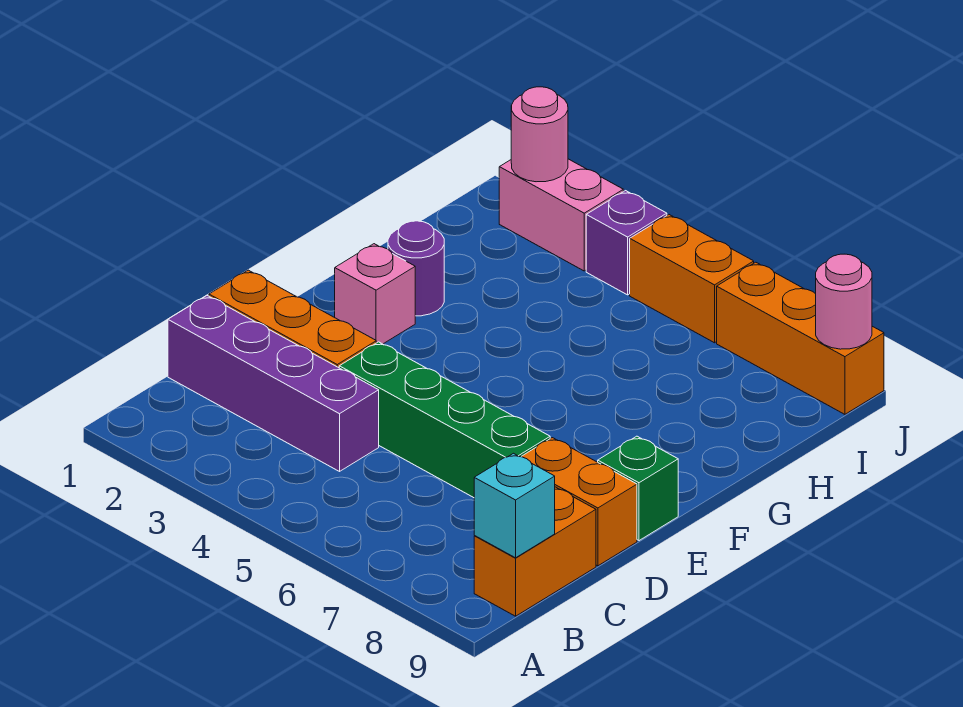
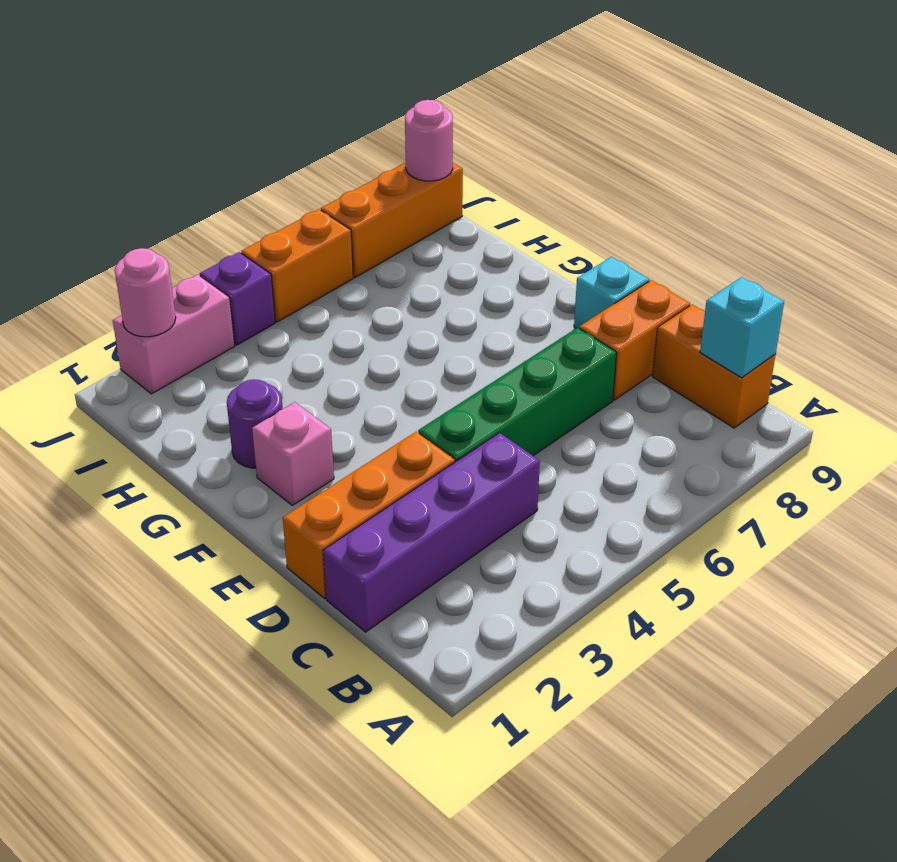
green brick E9 level 1 -> cyan brick E9 level 1

